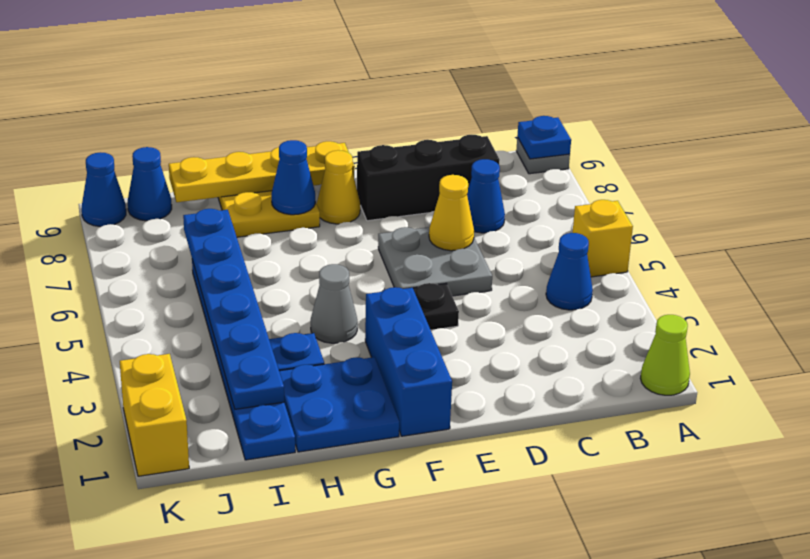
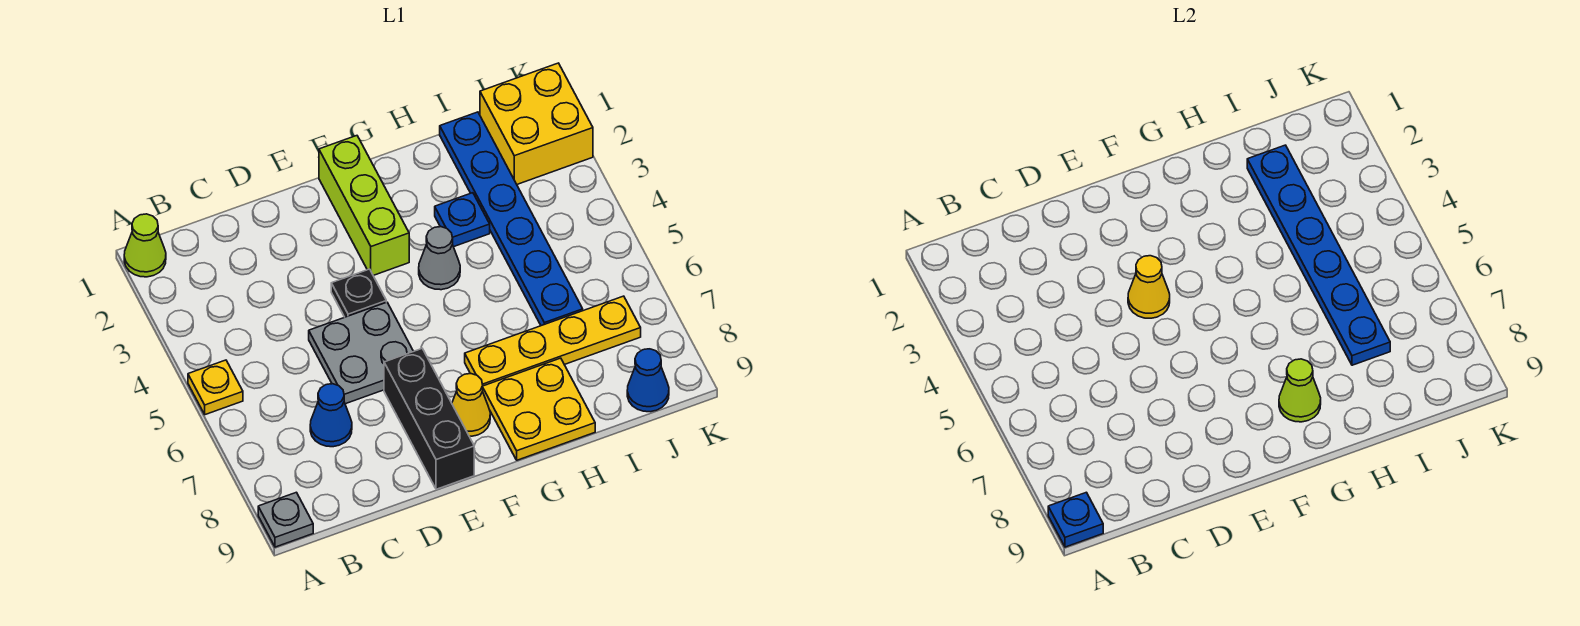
yellow brick A5 level 1 -> yellow plate A5 level 1
blue cone B4 level 1 -> none
black brick C8:E8 level 1 -> black brick E7:E9 level 1
yellow cone D6 level 2 -> yellow cone E4 level 2
blue brick F1:F3 level 1 -> lime brick F1:F3 level 1
yellow plate F9:I9 level 2 -> yellow plate G7:J7 level 1
blue plate G1:H2 level 1 -> none
blue cone G8 level 2 -> lime cone G8 level 2
yellow brick K1:K2 level 1 -> yellow brick J1:K2 level 1
blue cone K9 level 1 -> none

